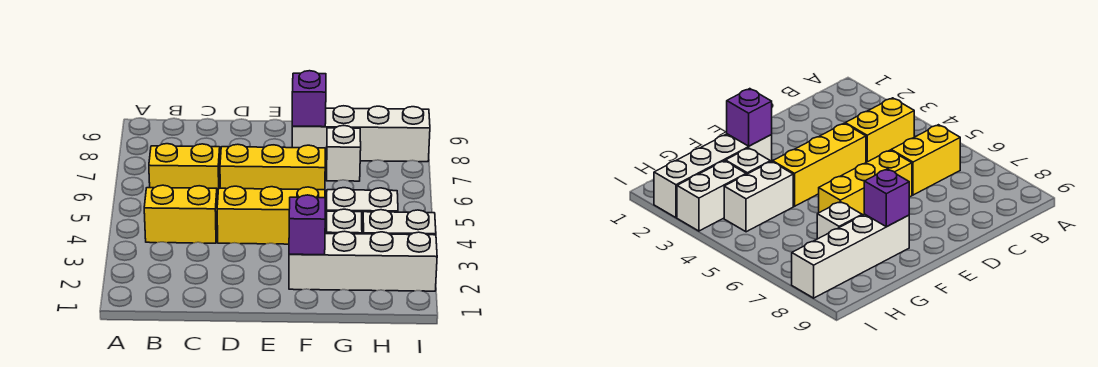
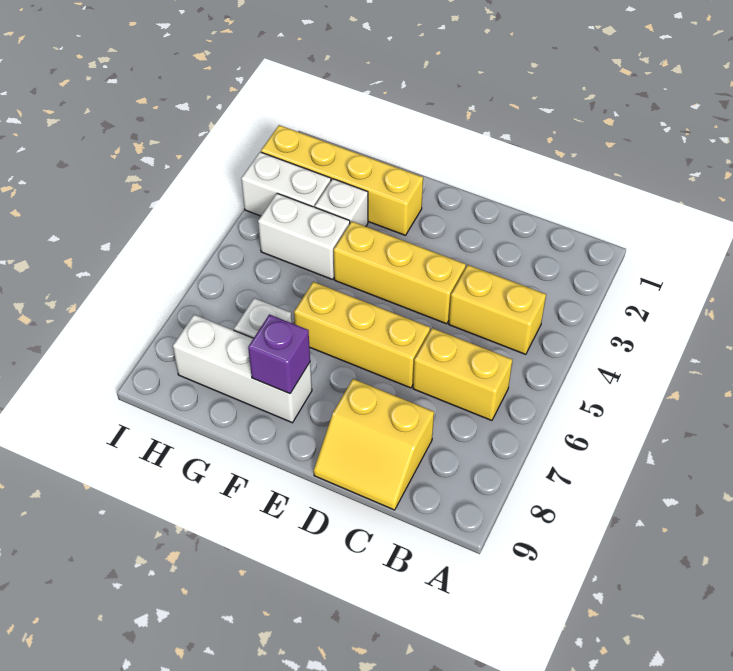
none -> yellow slope C8:D9 level 1 top 8
white brick F2:I2 level 1 -> yellow brick F2:I2 level 1
purple brick F2 level 2 -> none
white brick F8:I8 level 1 -> white brick F8:H8 level 1

